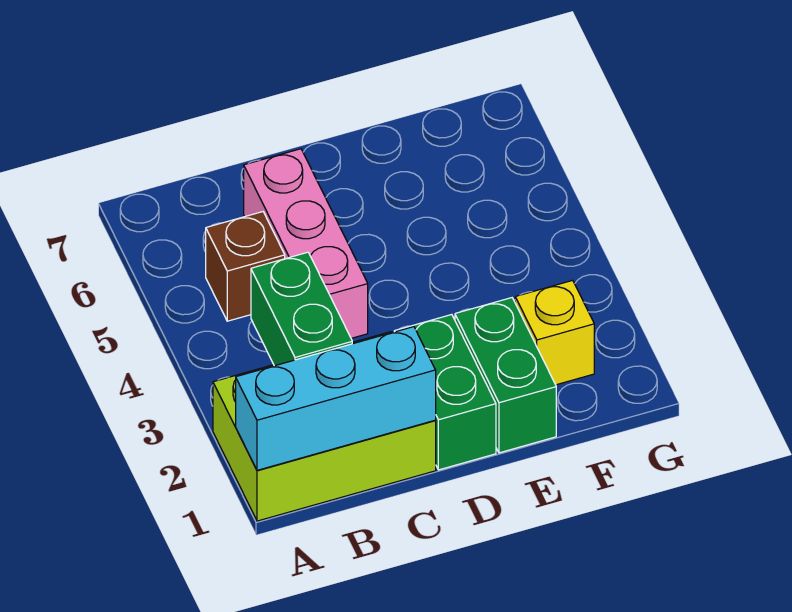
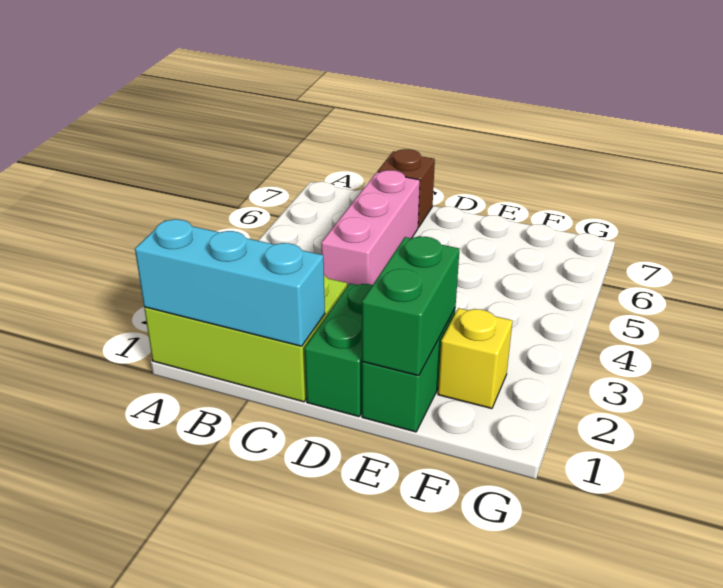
green brick B2:B3 level 2 -> green brick E1:E2 level 2
brown brick B5 level 1 -> brown brick C7 level 1

